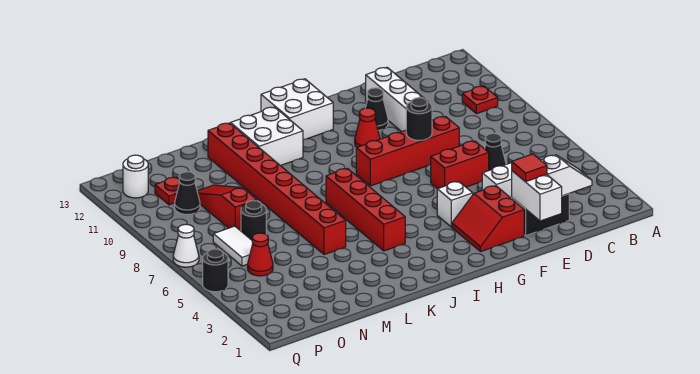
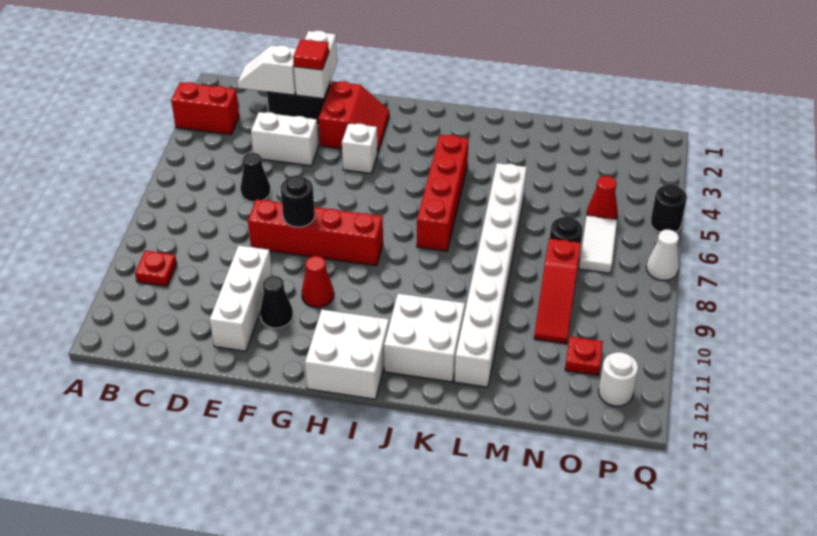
red brick E6:F6 level 1 -> red brick A3:B3 level 1
red brick L5:L12 level 1 -> white brick L5:L12 level 1
black cone O10 level 1 -> none

